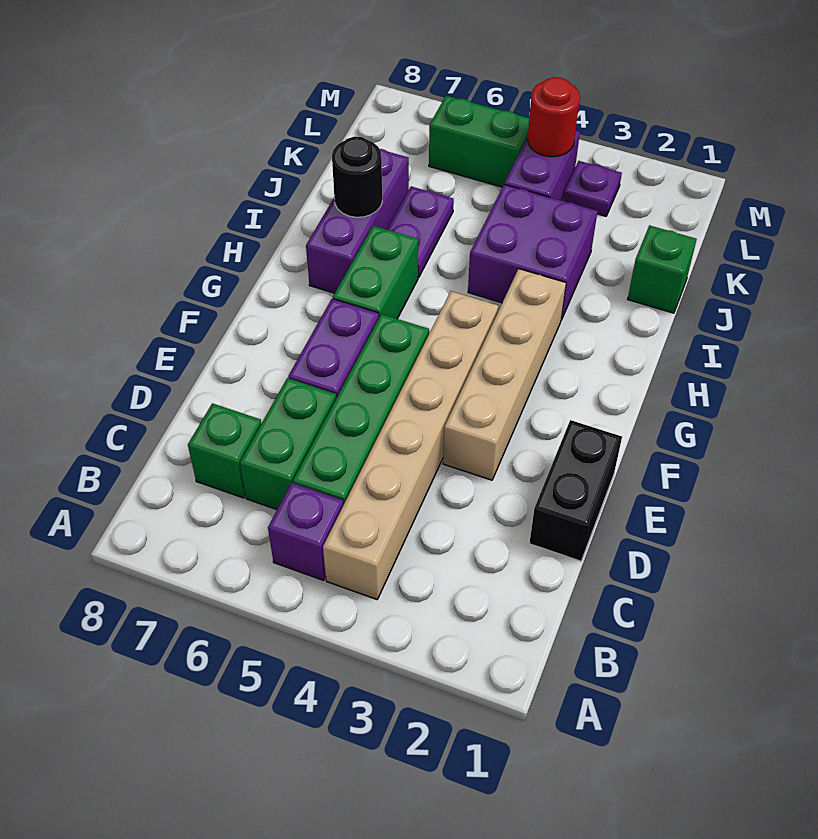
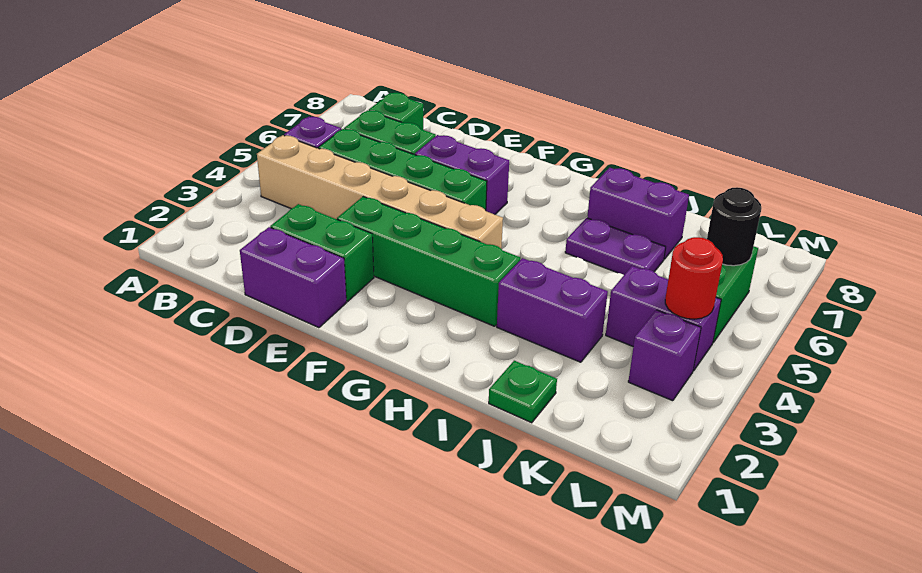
black brick D1:E1 level 1 -> purple brick D1:E1 level 1
tan brick E3:H3 level 1 -> green brick E3:H3 level 1
green brick G6:H6 level 1 -> green brick D2:E2 level 1
purple brick H7:J7 level 1 -> purple brick I7:J7 level 1
purple brick I3:J4 level 1 -> purple brick I3:J3 level 1
black round brick I7 level 2 -> black round brick L6 level 2
green brick J1 level 1 -> green plate J1 level 1
purple plate L3 level 1 -> purple brick L3 level 1

